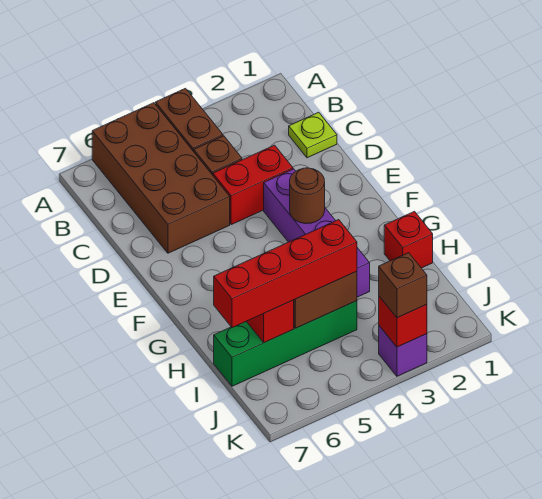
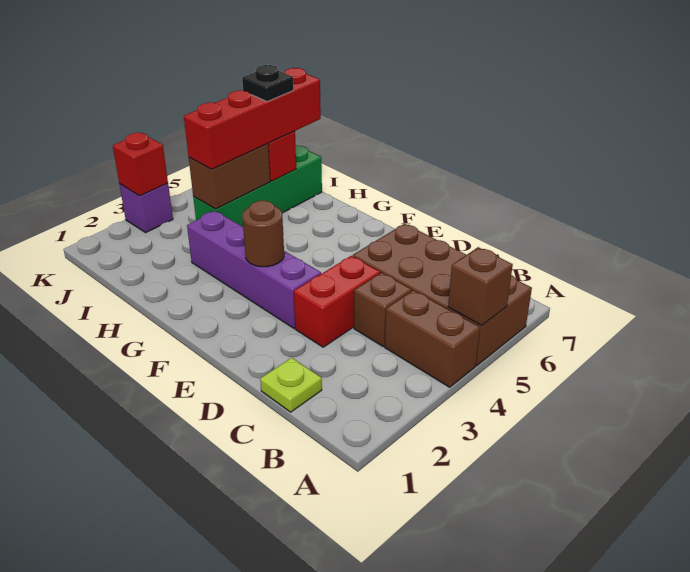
red brick H1 level 1 -> none
none -> black plate I6 level 4
brown brick K3 level 3 -> brown brick A5 level 2

